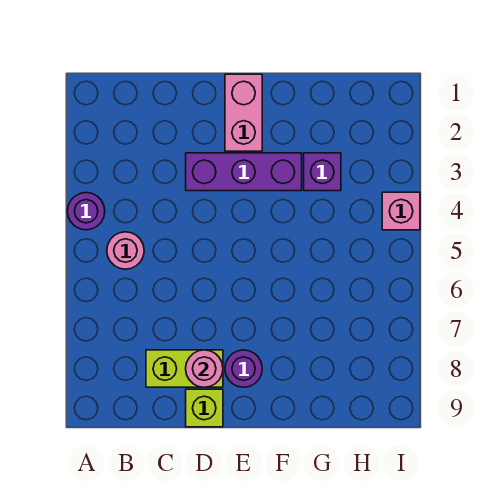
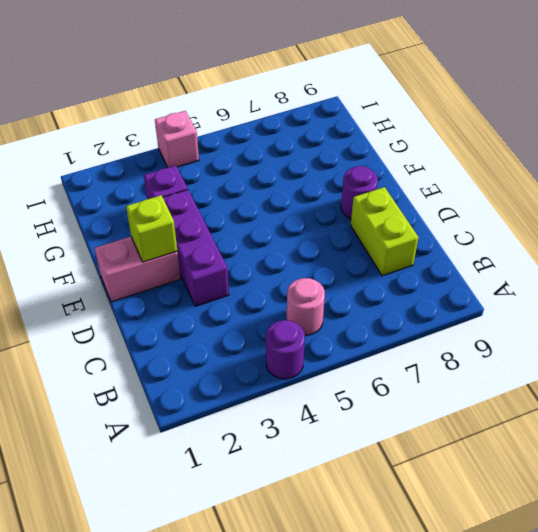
pink round brick D8 level 2 -> none
lime brick D9 level 1 -> lime brick E2 level 2

